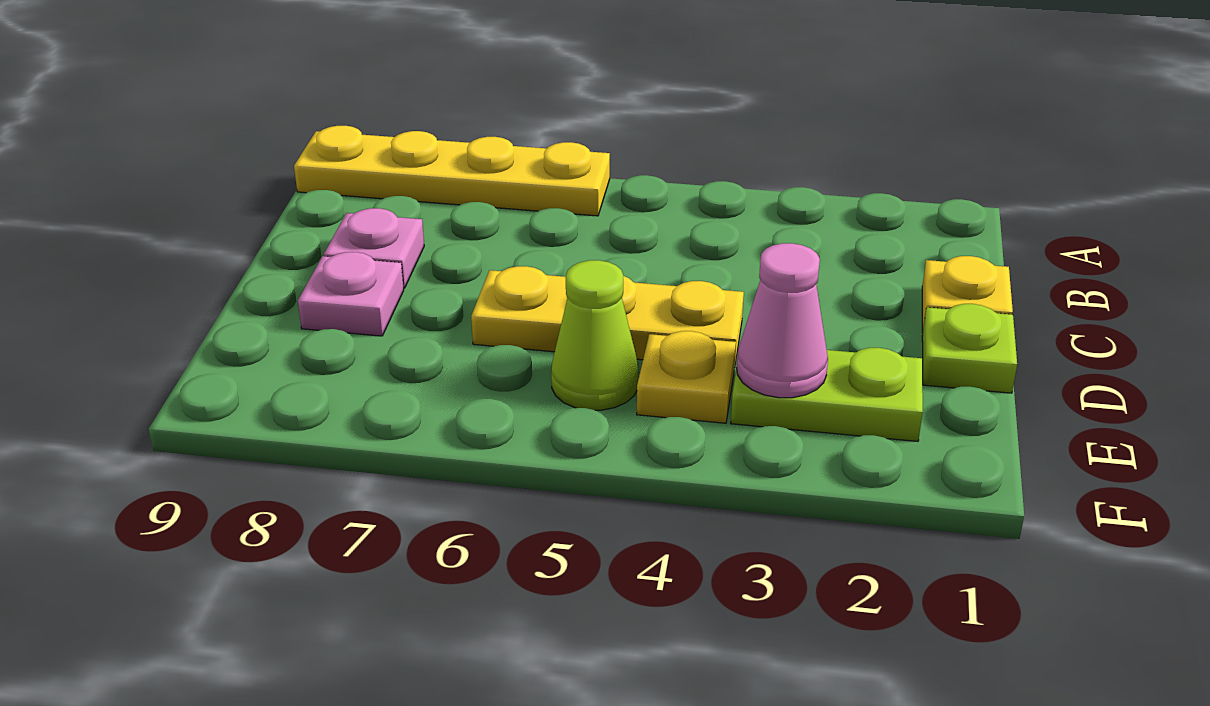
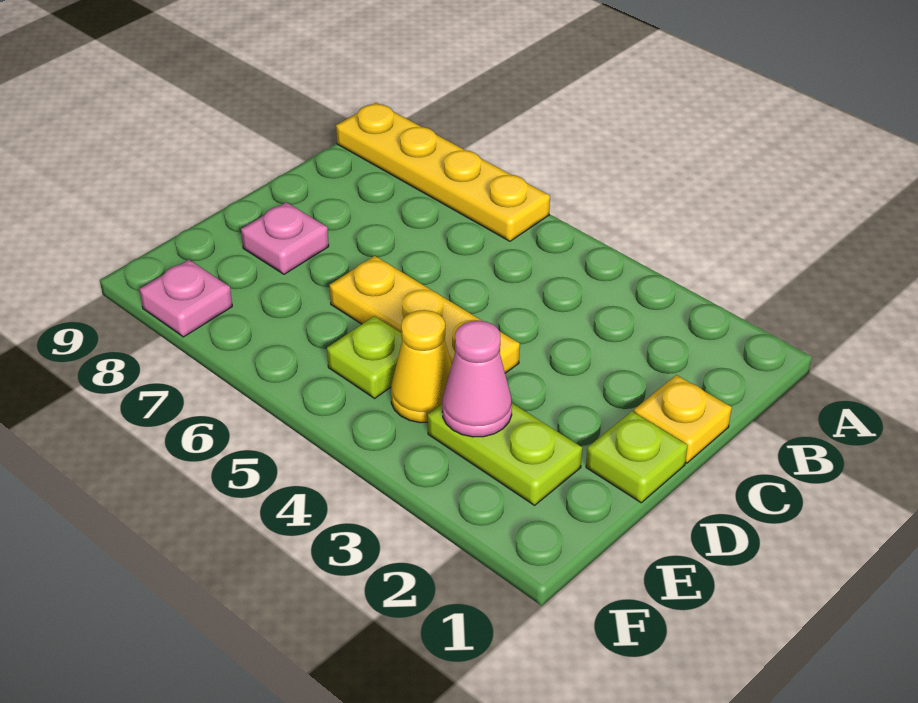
pink plate C8 level 1 -> pink plate F8 level 1
yellow plate E4 level 1 -> yellow cone E4 level 1
lime cone E5 level 1 -> lime plate E5 level 1

